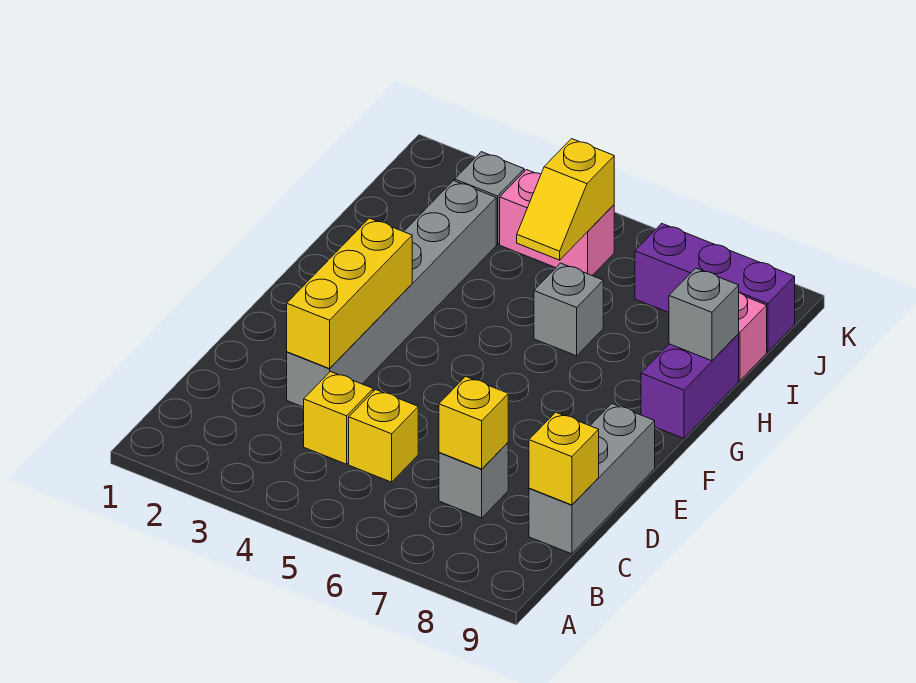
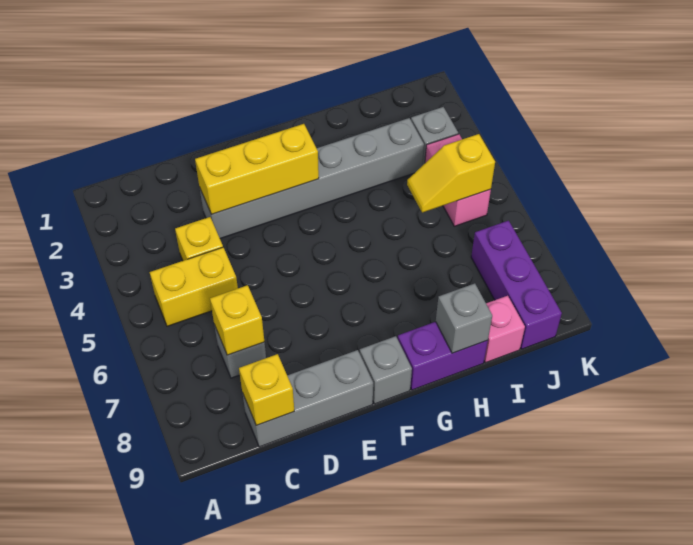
yellow brick C5 level 1 -> yellow brick B5:C5 level 1
grey brick H6 level 1 -> grey brick F9 level 1

